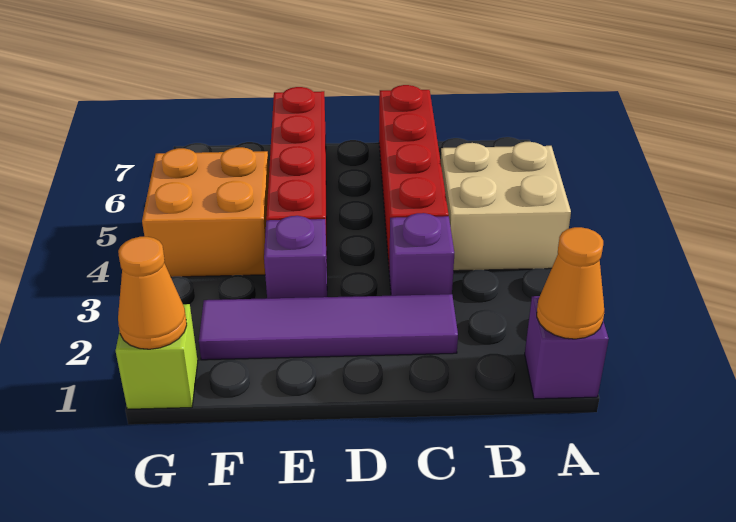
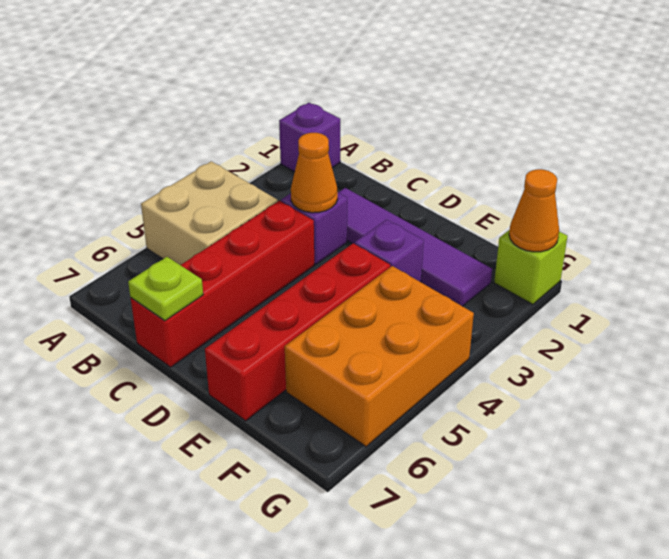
orange cone A1 level 2 -> orange cone C3 level 2
none -> lime plate C7 level 2
orange brick F4:G5 level 1 -> orange brick F4:G6 level 1

